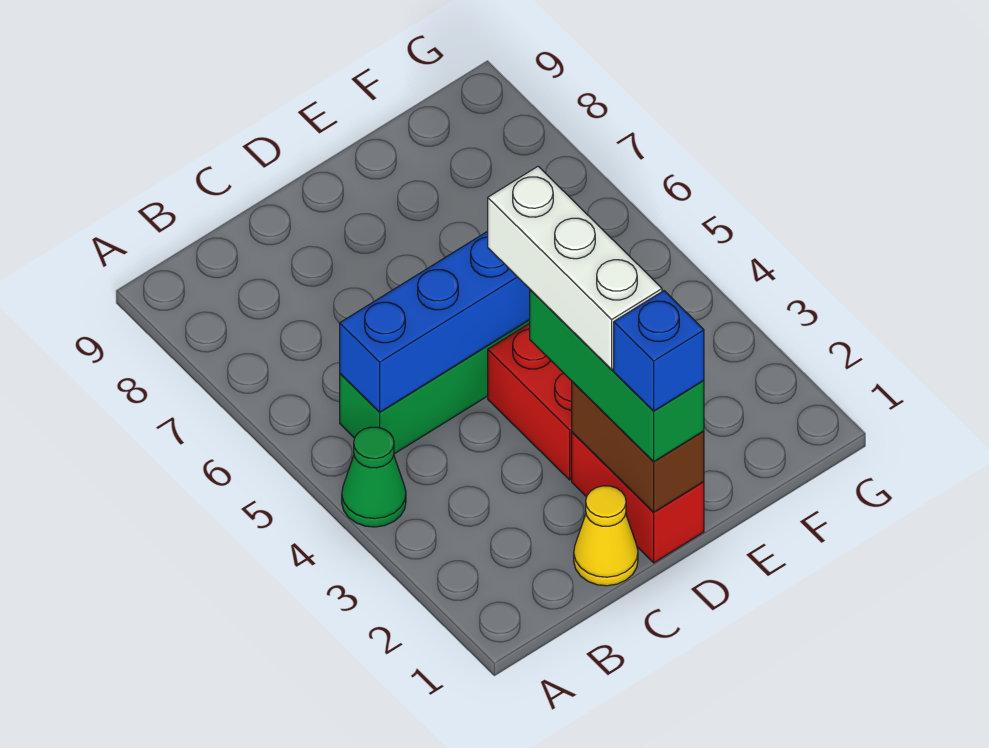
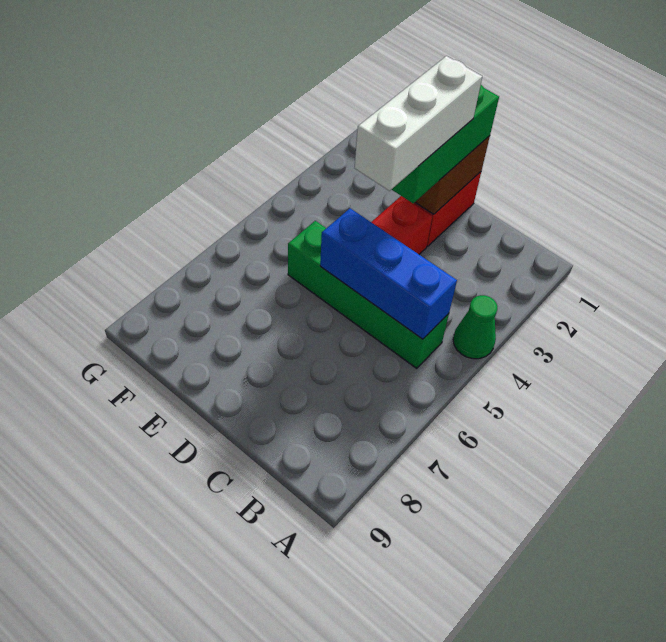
yellow cone C1 level 1 -> none
blue brick D1 level 4 -> none

